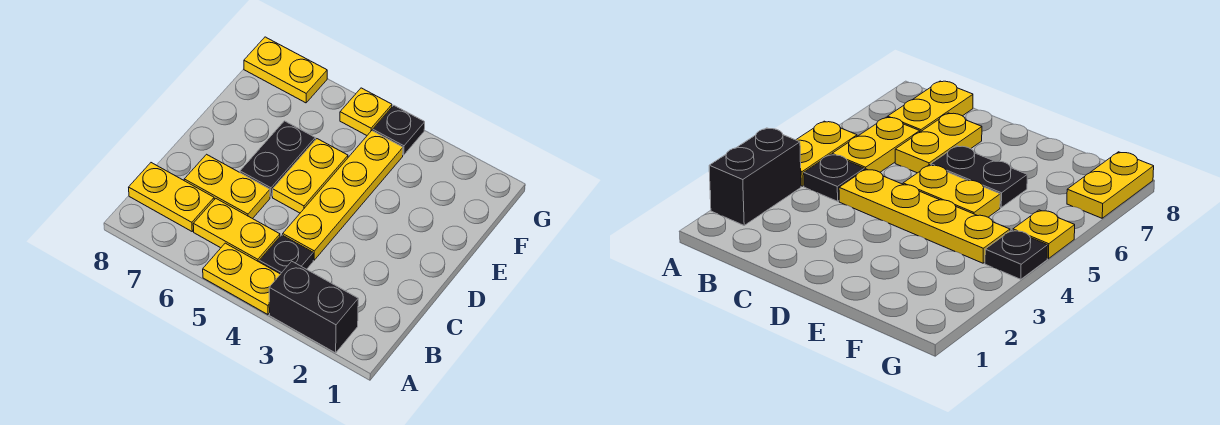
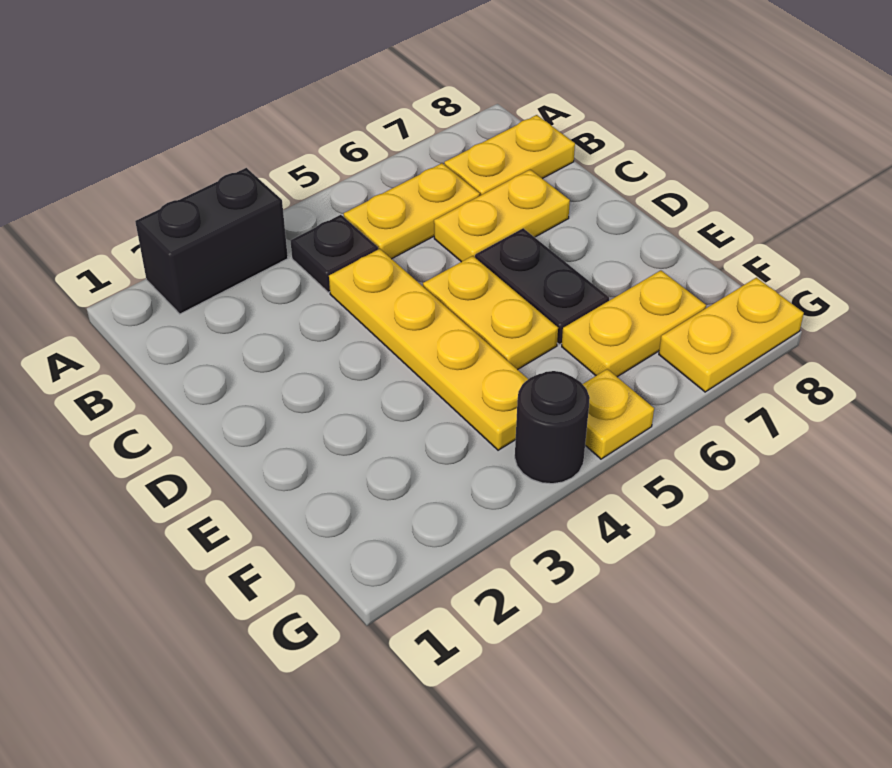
yellow plate A4:A5 level 1 -> yellow plate F6:F7 level 1
black plate G4 level 1 -> black round brick G4 level 1

